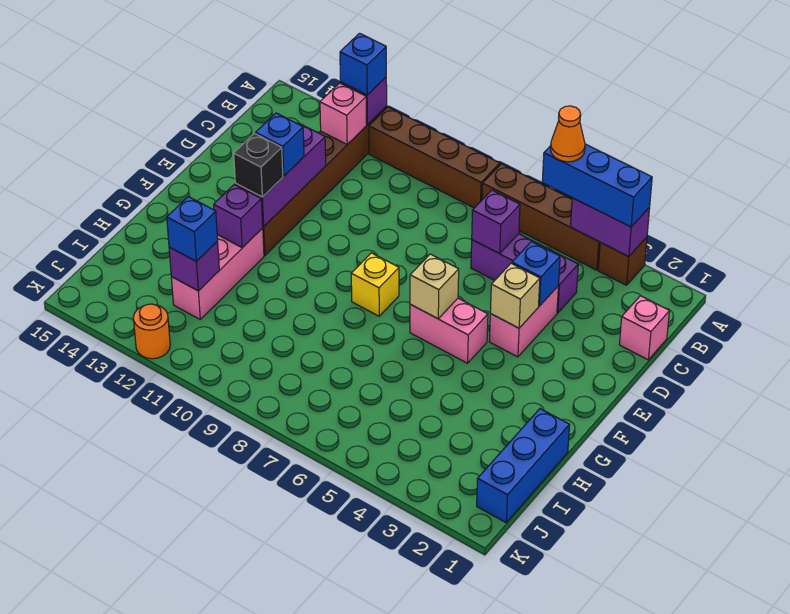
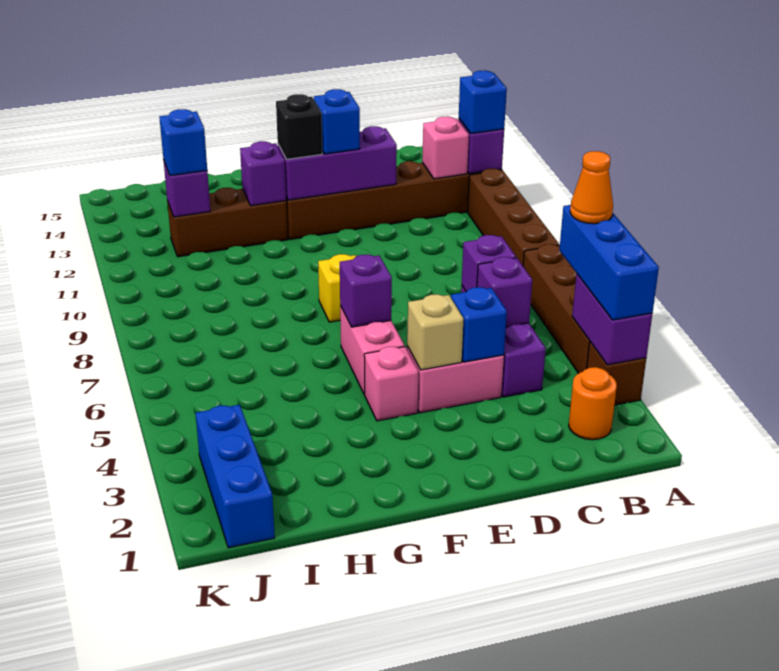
pink brick C1 level 1 -> pink brick F4 level 1
none -> purple brick C5 level 2
tan brick F6 level 2 -> purple brick F6 level 2
pink brick G12:I12 level 1 -> brown brick G12:I12 level 1
blue brick H1:J1 level 1 -> blue brick J1:J3 level 1
orange round brick K12 level 1 -> orange round brick B2 level 1

